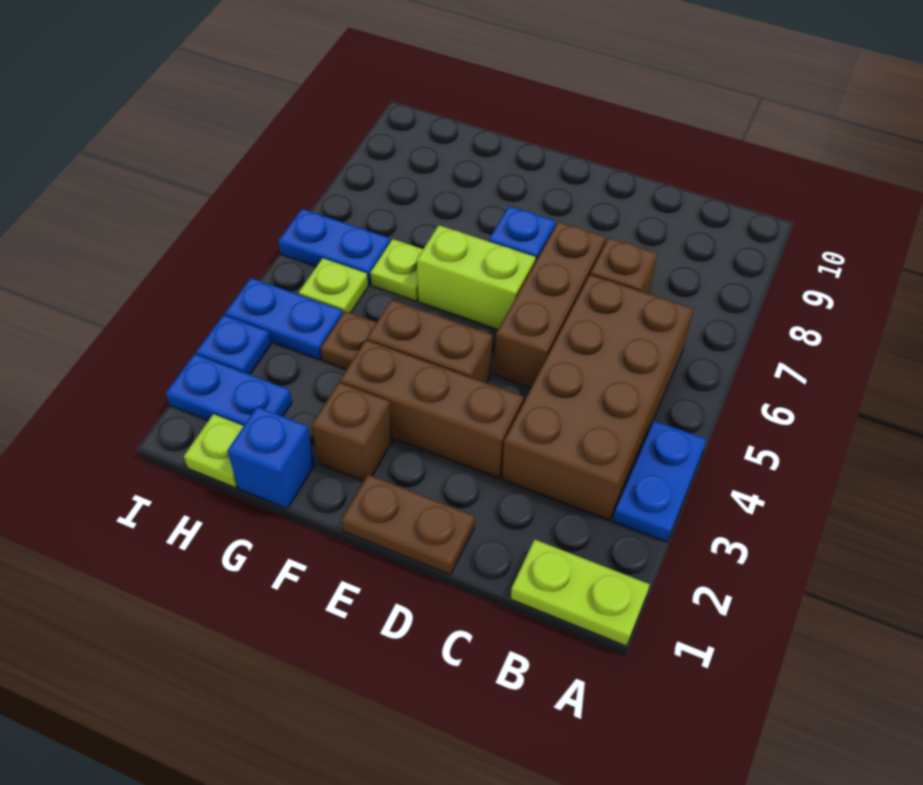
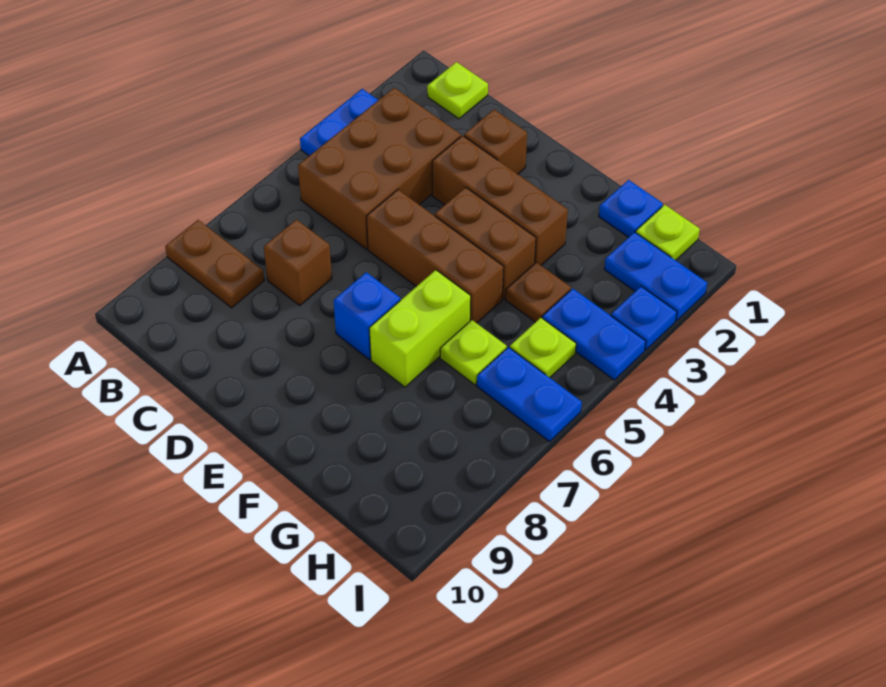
lime plate A1:B1 level 1 -> lime plate B1 level 1
brown brick B3:C6 level 1 -> brown brick B3:C5 level 1
brown plate D1:E1 level 1 -> brown plate A8:B8 level 1
brown brick D5:D7 level 1 -> brown brick D5:F5 level 1
lime brick E6:F6 level 1 -> lime brick F6:F7 level 1
brown brick F2 level 1 -> brown brick D2 level 1
blue brick G1 level 1 -> blue plate G1 level 1

